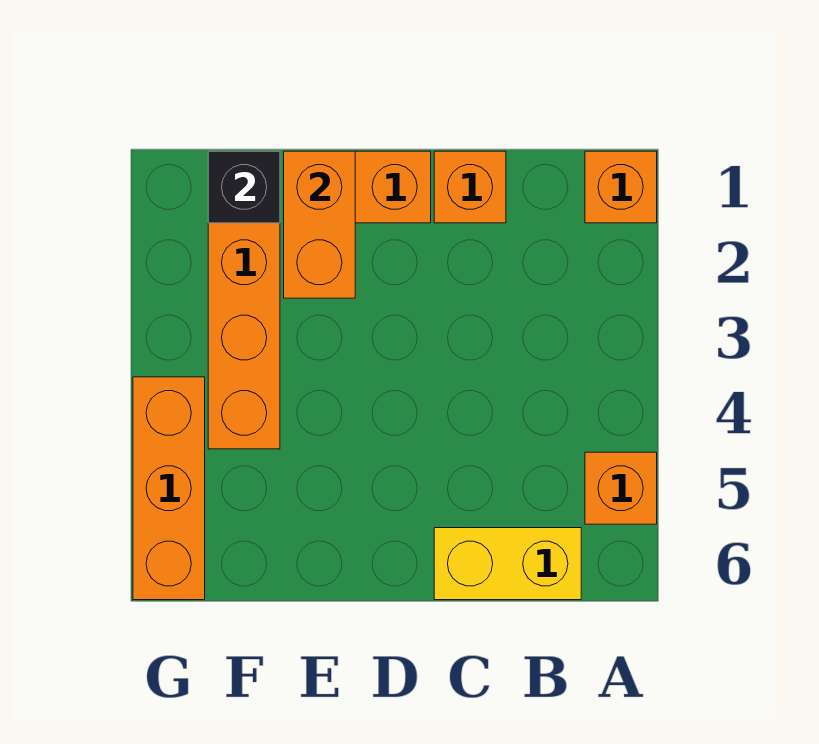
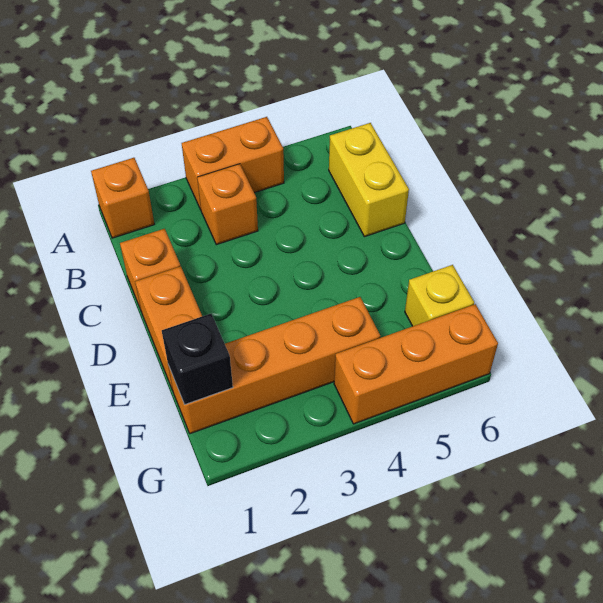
orange brick A5 level 1 -> orange brick B3 level 1
orange brick E1:E2 level 2 -> orange brick A3:A4 level 1
none -> yellow brick F6 level 1

